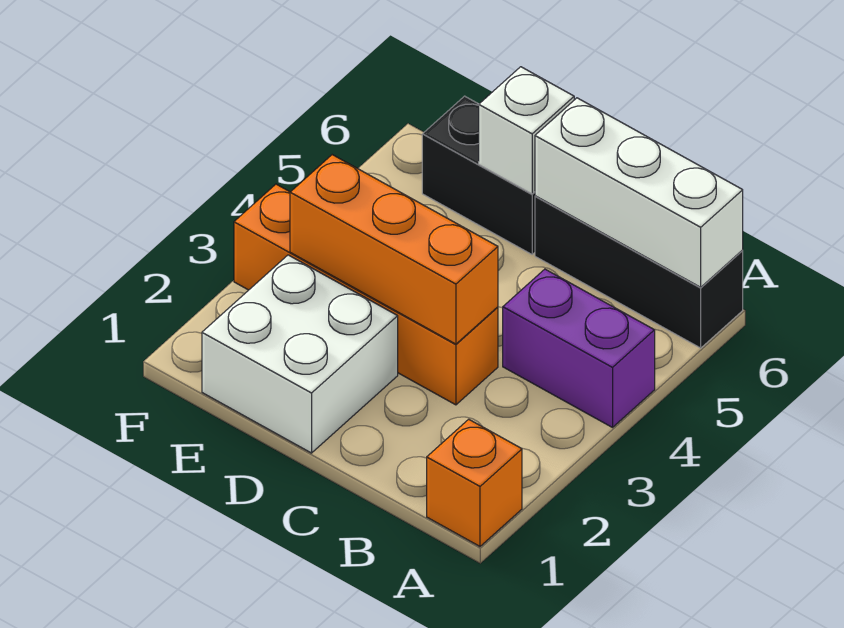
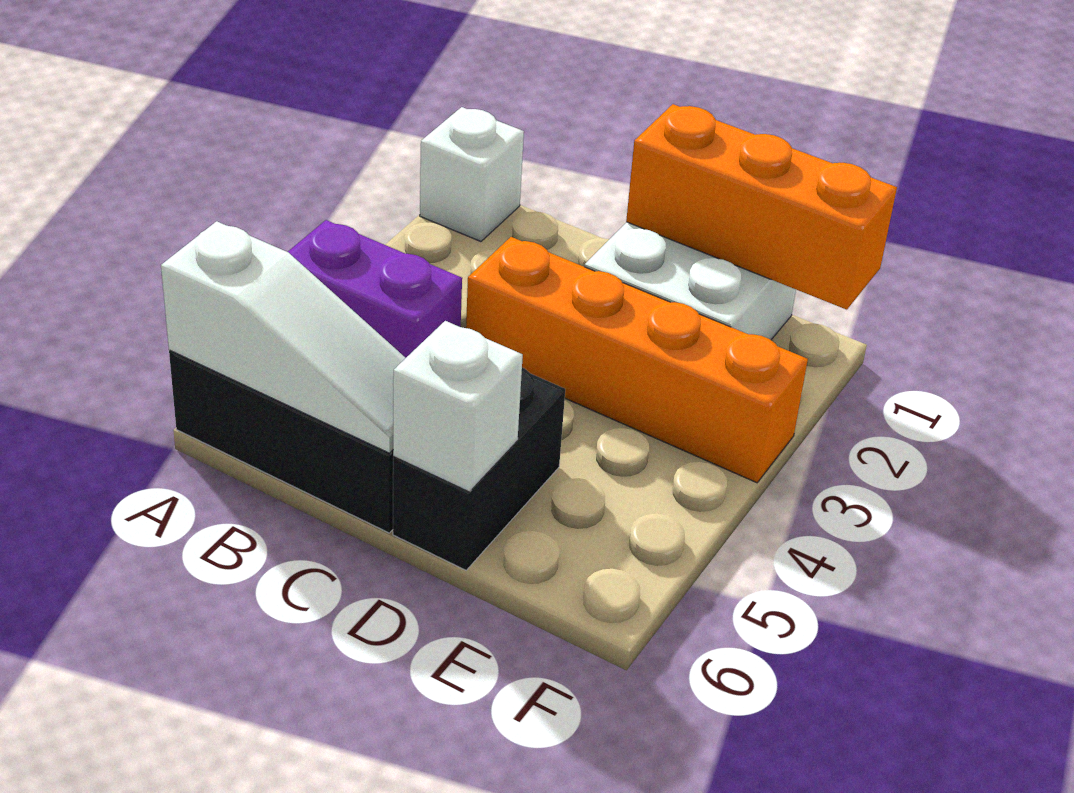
orange brick A1 level 1 -> white brick A1 level 1
white brick A6:C6 level 2 -> white slope A6:C6 level 2 top A
orange brick C3:E3 level 2 -> orange brick D1:F1 level 2
black brick D6:E6 level 1 -> black brick D5:D6 level 1

